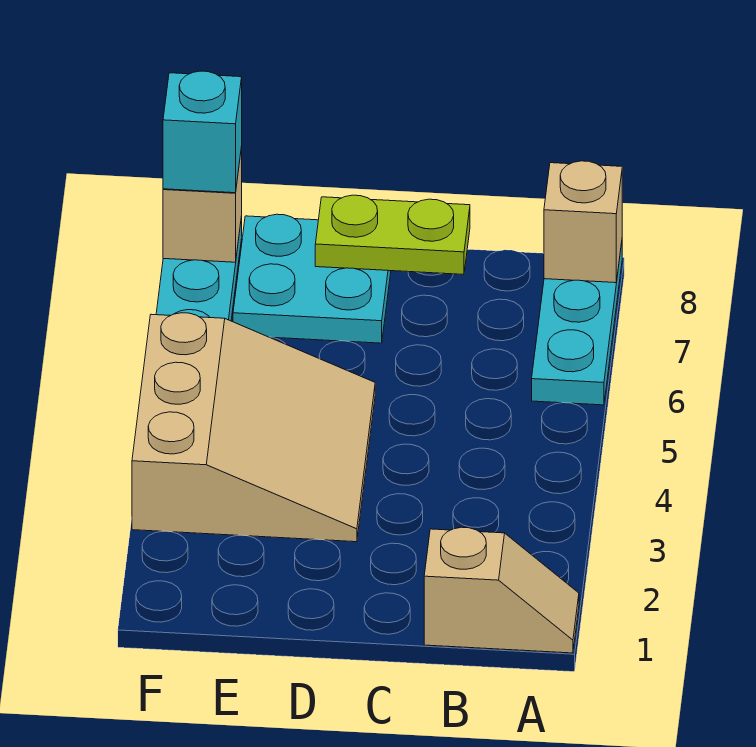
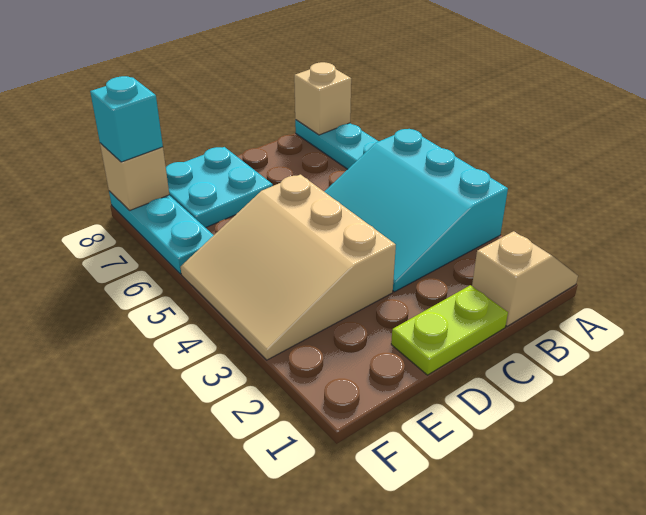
none -> cyan slope A3:C5 level 1 top A
lime plate C8:D8 level 2 -> lime plate C1:D1 level 1
tan slope D3:F5 level 1 top F -> tan slope D3:F5 level 1 top D

